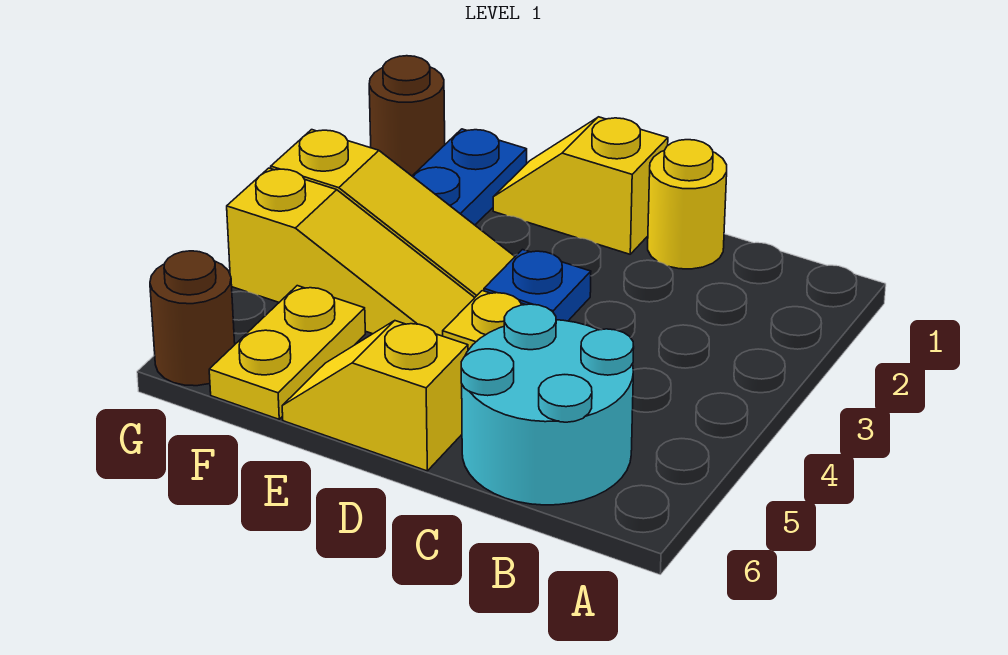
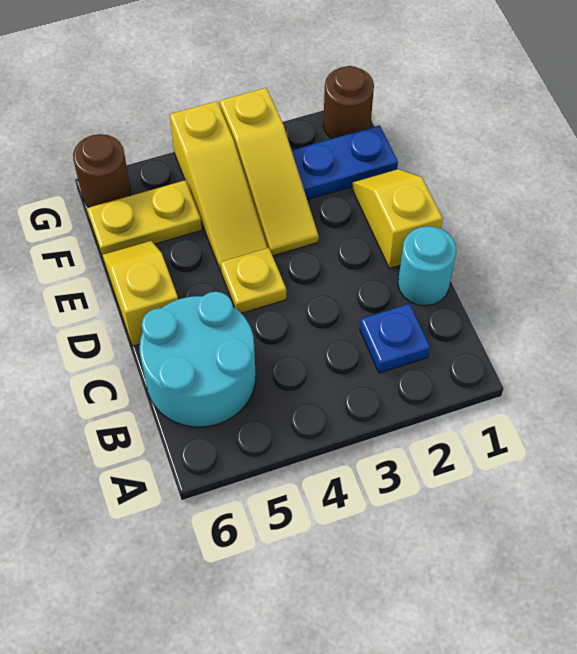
yellow round brick C1 level 1 -> cyan round brick C1 level 1
blue plate D3 level 1 -> blue plate B2 level 1

